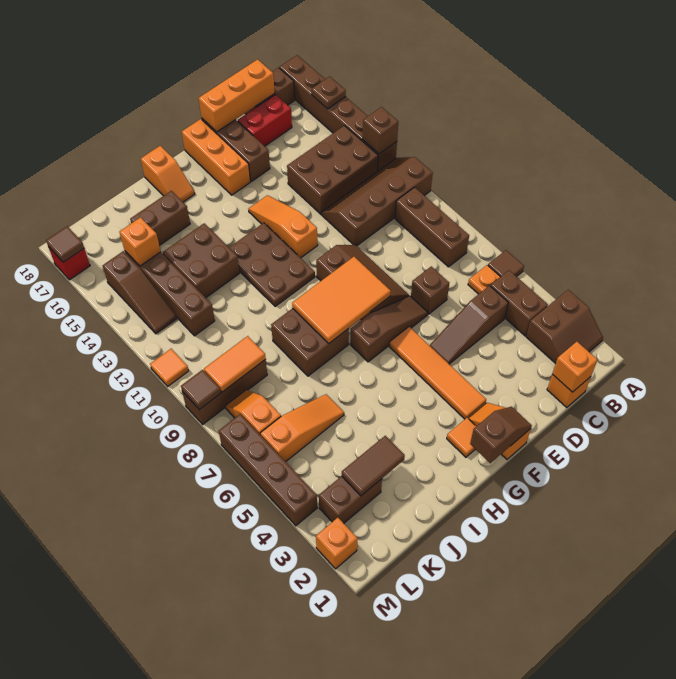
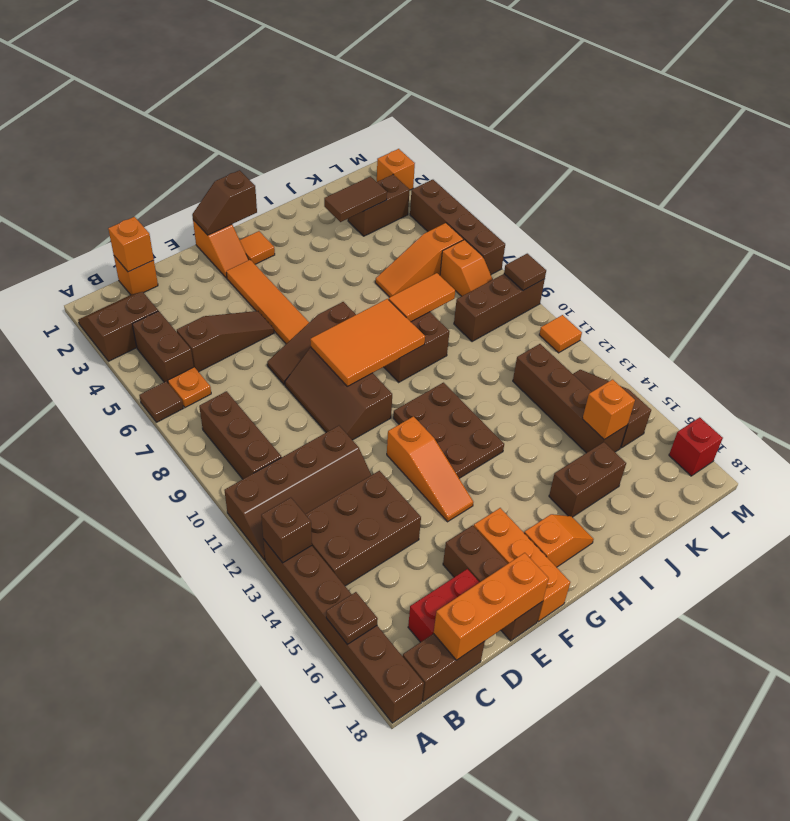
brown brick D7 level 1 -> none
orange slope H17:H18 level 1 top 18 -> orange slope G17:H17 level 1 top G
brown brick I13:J14 level 1 -> none
orange tile K9:L9 level 2 -> orange tile I8:J8 level 2
brown tile M17 level 2 -> none

